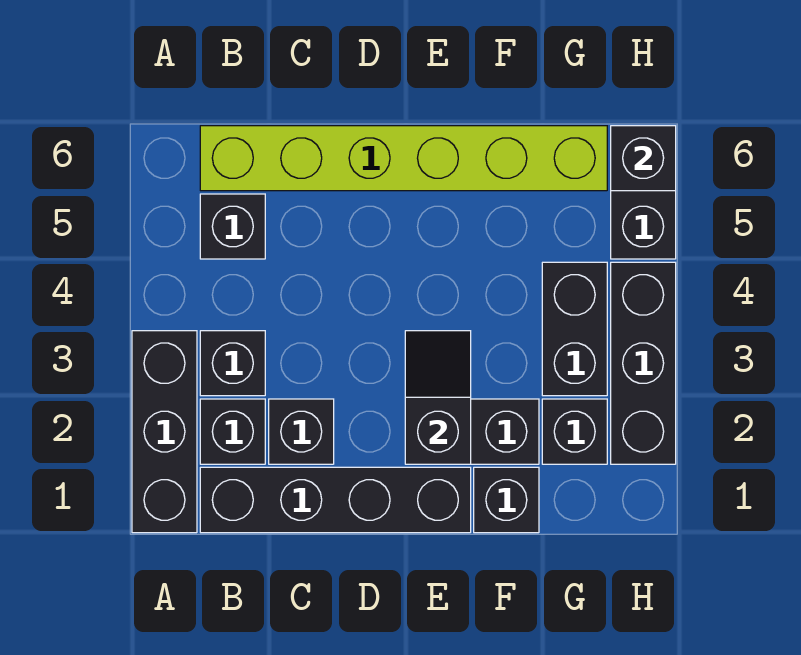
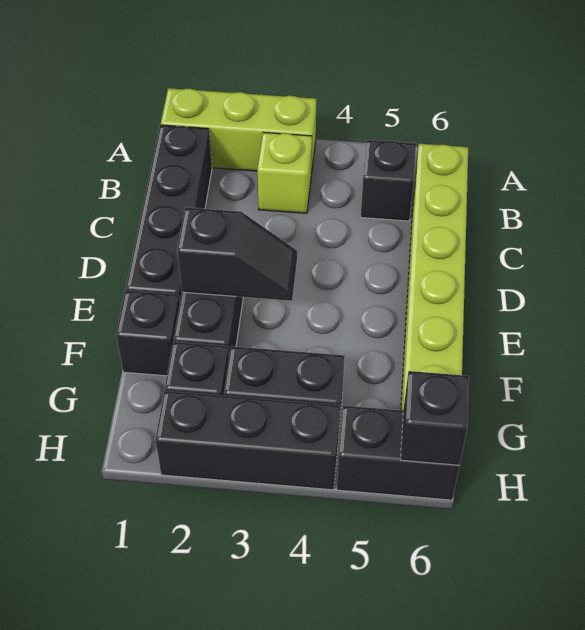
black brick A1:A3 level 1 -> lime brick A1:A3 level 1
black brick B2 level 1 -> none
black brick B3 level 1 -> lime brick B3 level 1
black brick C2 level 1 -> none

